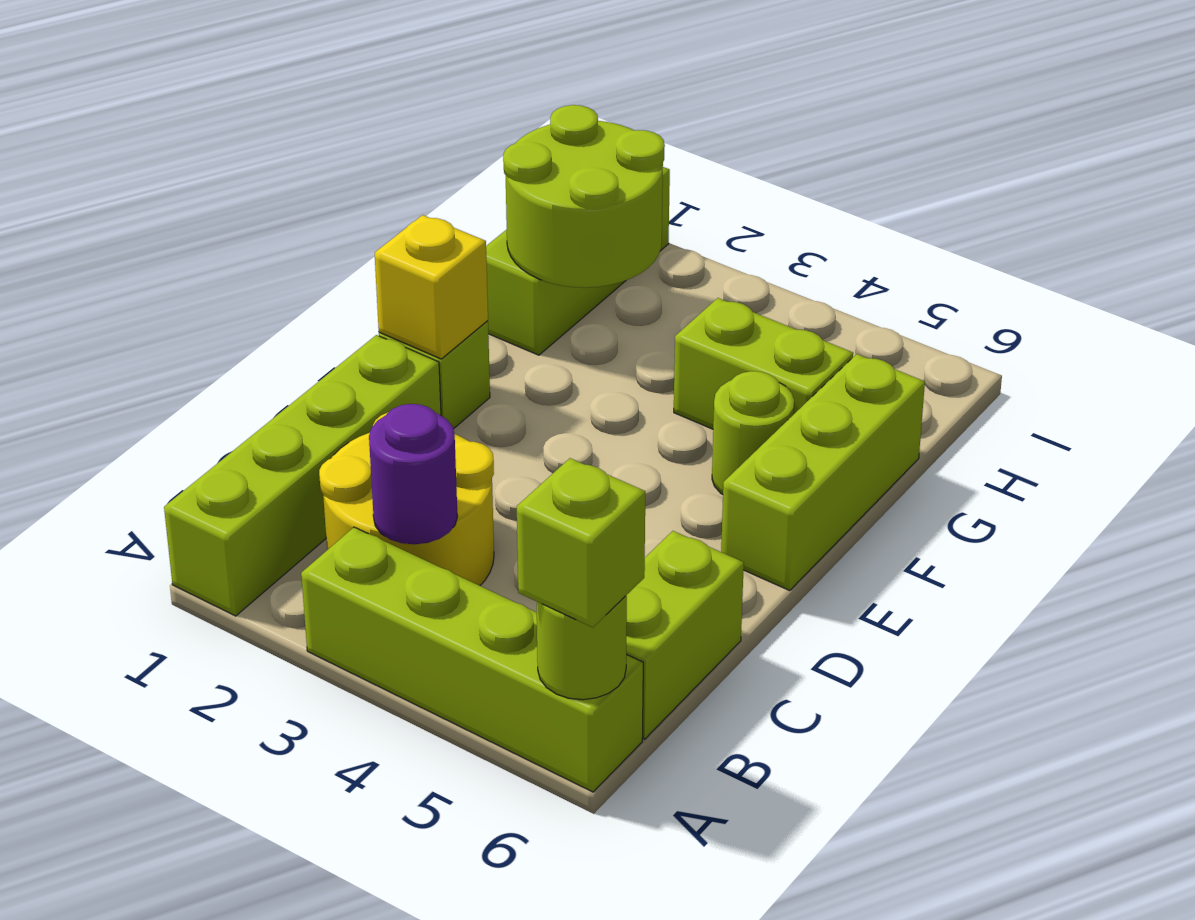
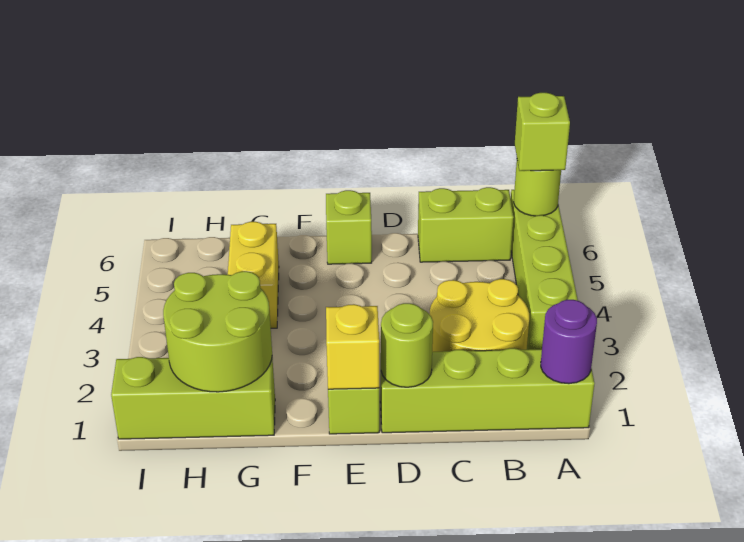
purple round brick B3 level 2 -> purple round brick A1 level 2
lime brick E6:G6 level 1 -> lime brick E6 level 1
lime round brick F5 level 1 -> lime round brick D1 level 2
lime brick G4:G5 level 1 -> yellow brick G4:G5 level 1

